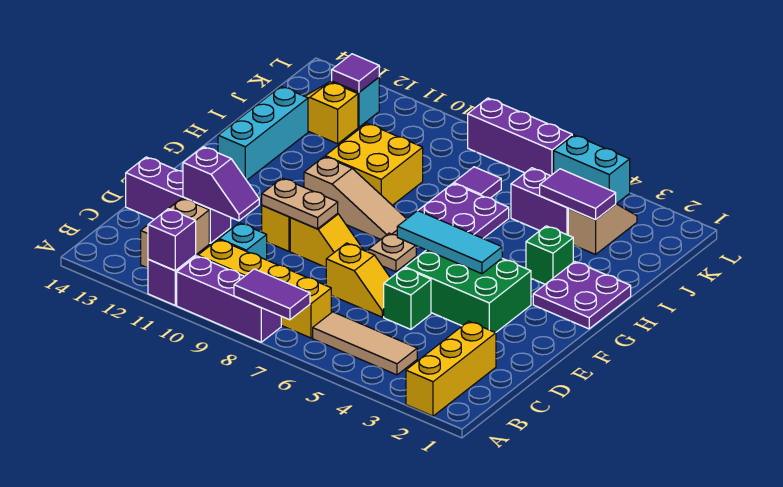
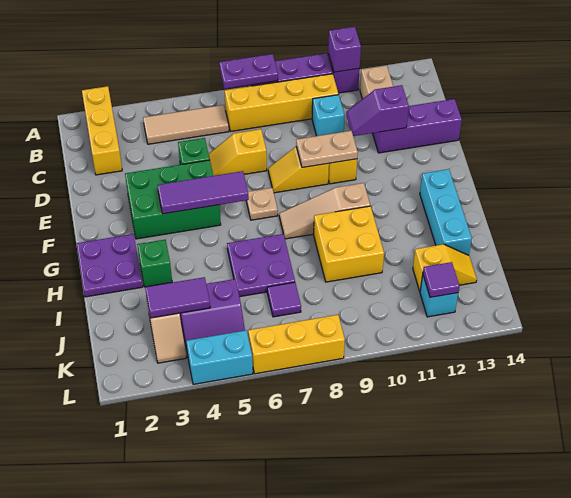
purple tile A7:A8 level 2 -> purple plate A7:A8 level 2
cyan tile F4:F6 level 2 -> purple tile F4:F6 level 2
purple brick L6:L8 level 1 -> yellow brick L6:L8 level 1

